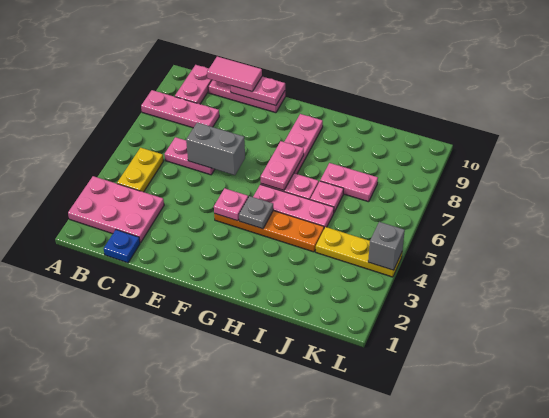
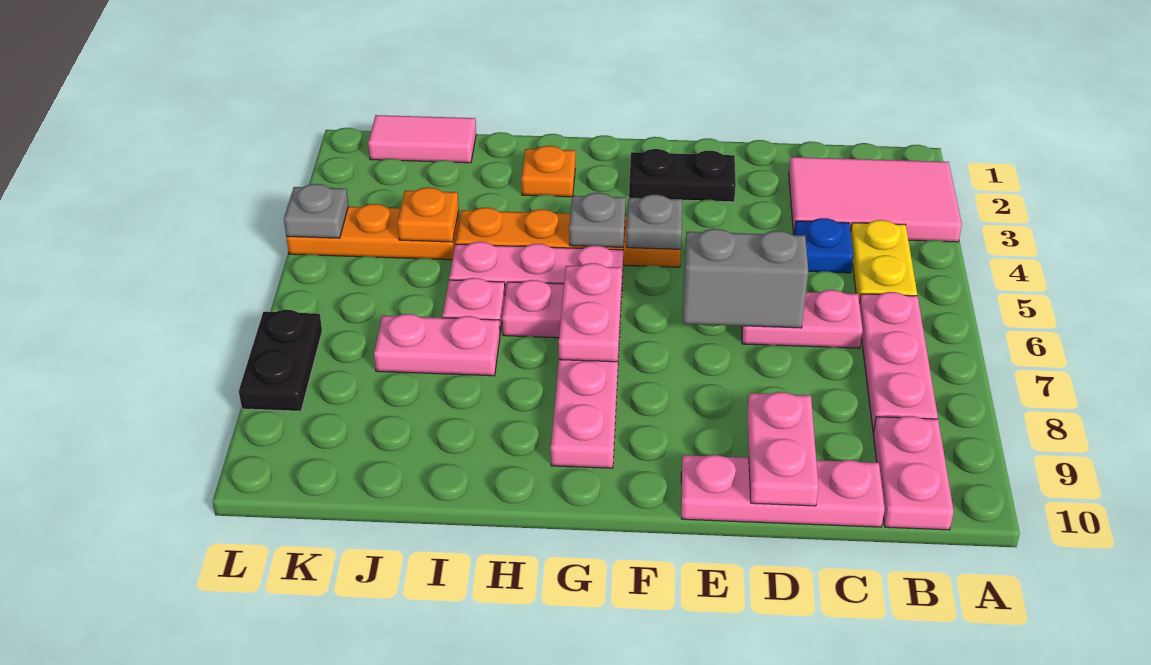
pink plate A2:C3 level 1 -> pink tile A2:C3 level 1
pink plate A8:C8 level 1 -> pink plate B6:B8 level 1
blue plate C1 level 1 -> blue plate C4 level 1
pink tile C10:D10 level 3 -> pink tile J1:K1 level 1
pink plate D10:E10 level 2 -> pink plate D9:D10 level 2
none -> black plate E2:F2 level 1
pink plate F4 level 2 -> grey plate F4 level 2
none -> orange plate H2 level 1
yellow plate J4:L4 level 1 -> orange plate J4:L4 level 1
none -> orange plate J4 level 2
grey brick L4 level 2 -> grey plate L4 level 2
none -> black plate L7:L8 level 1

